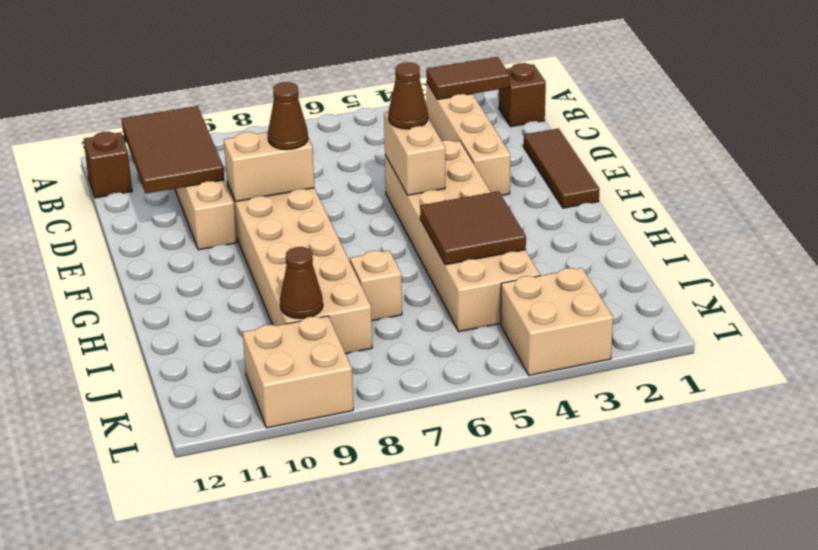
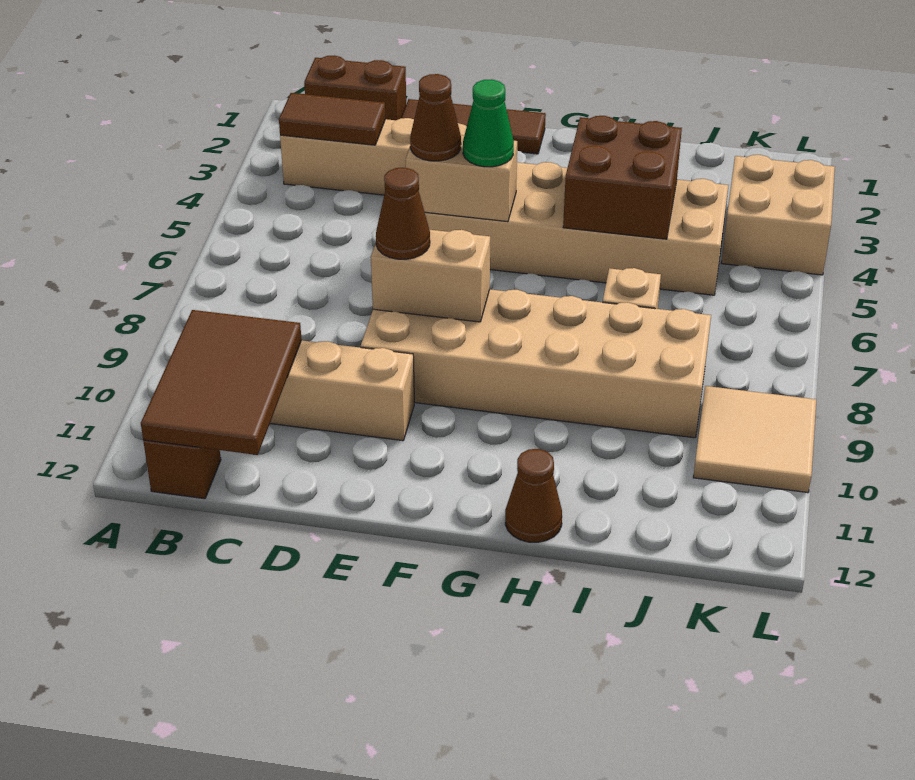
brown brick B1 level 1 -> brown brick B1:C1 level 1
brown tile B2:B3 level 2 -> brown tile B3:C3 level 2
brown tile B10:D11 level 2 -> brown tile B10:C12 level 2
tan brick E8:E9 level 2 -> tan brick E8:F8 level 2
none -> green cone F5 level 3
brown tile H4:I5 level 2 -> brown brick H4:I5 level 2
brown cone J9 level 2 -> brown cone H12 level 1
tan brick K9:L10 level 1 -> tan tile K9:L10 level 1

